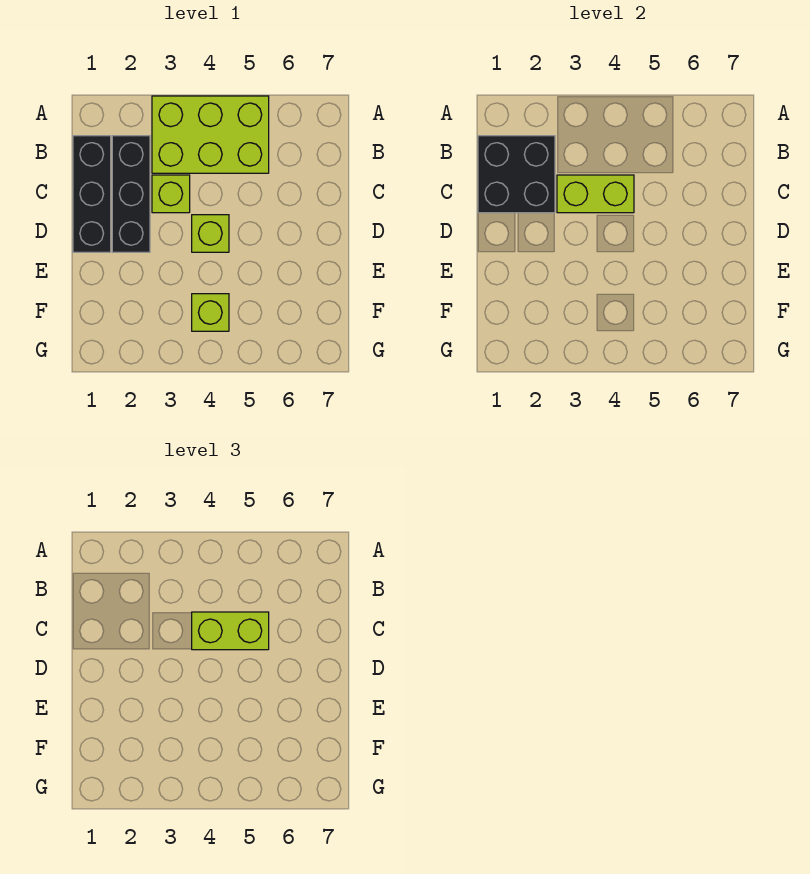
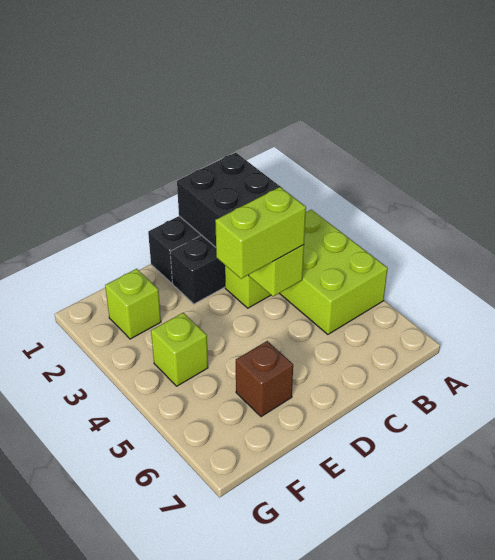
lime brick C4:C5 level 3 -> lime brick C4:D4 level 3
lime brick D4 level 1 -> lime brick F2 level 1
none -> brown brick E6 level 1

